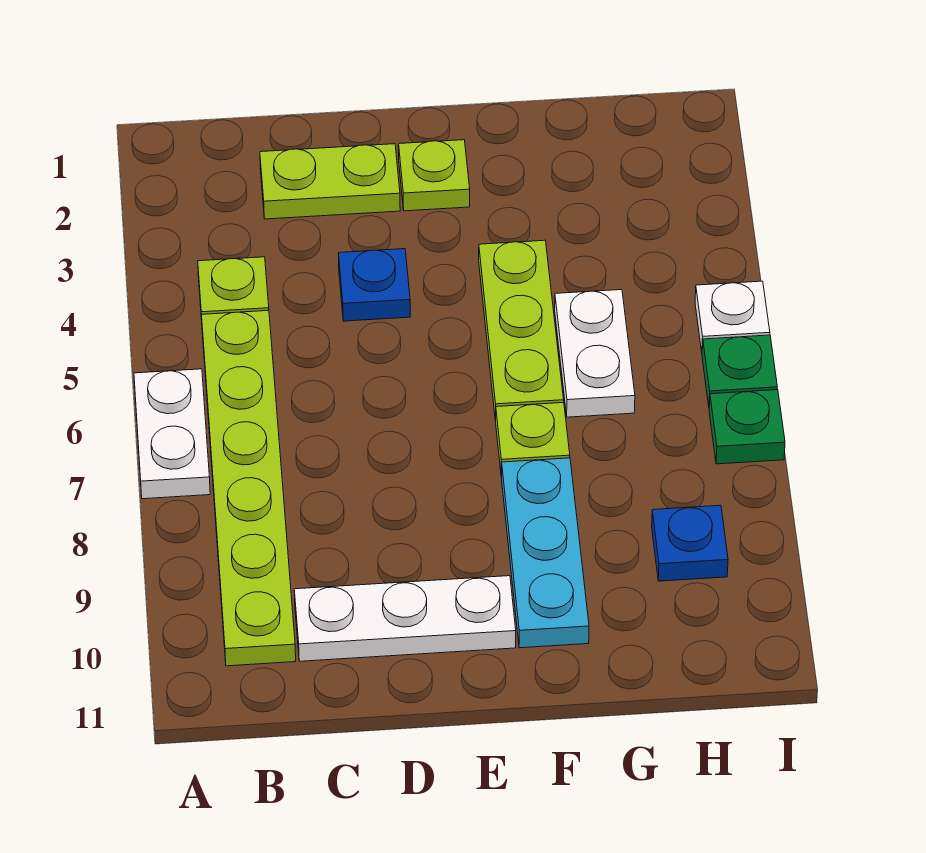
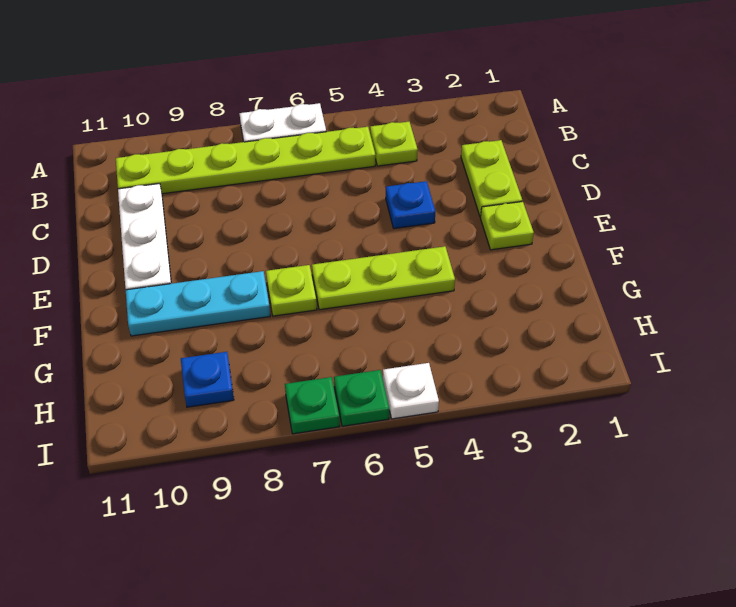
white plate G5:G6 level 1 -> none

